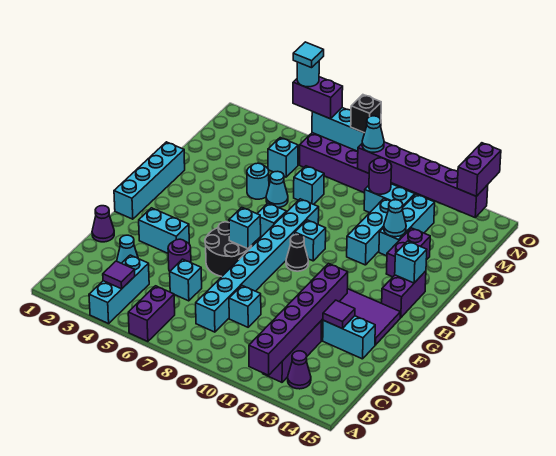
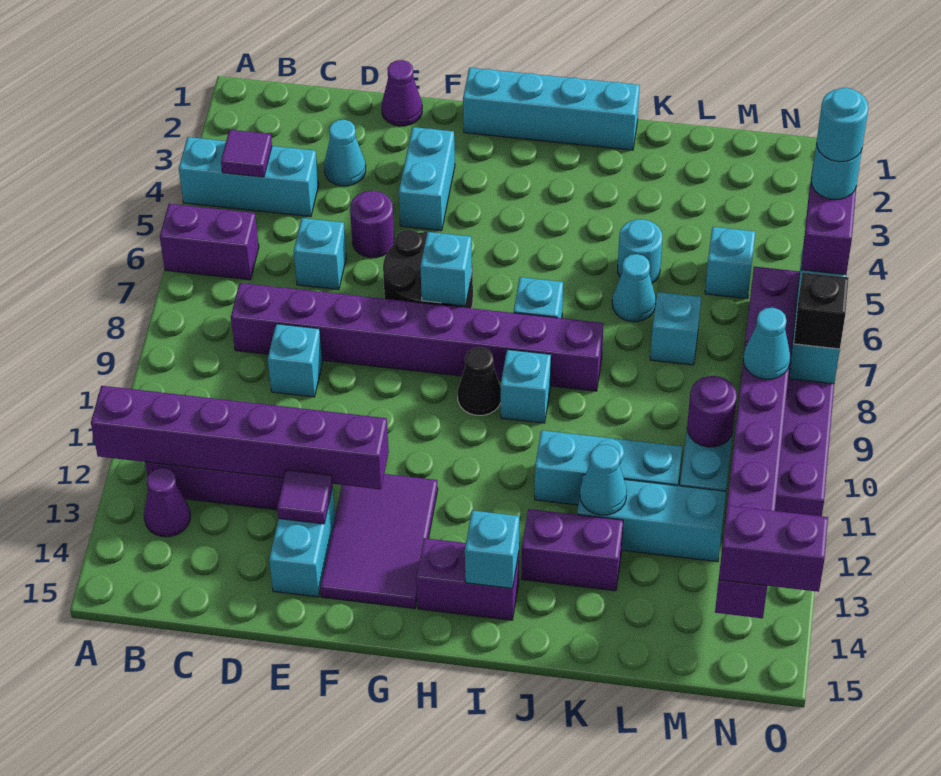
cyan brick C8:J8 level 1 -> purple brick C8:J8 level 1
cyan tile O5 level 5 -> cyan round brick O5 level 5

